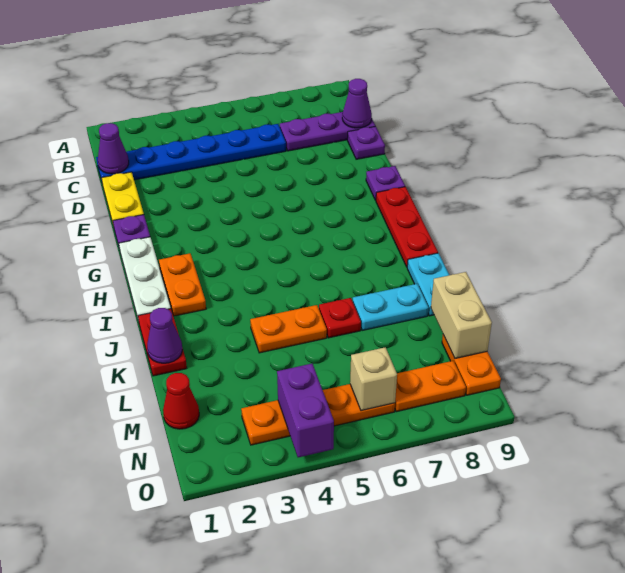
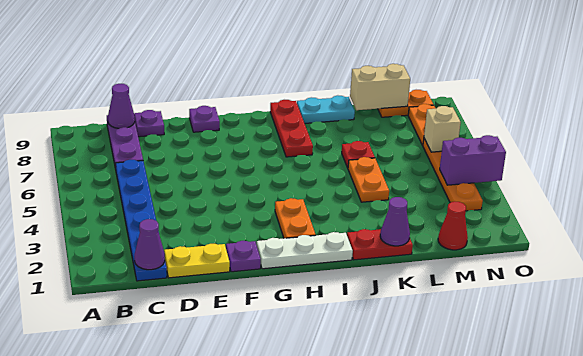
red plate G9:I9 level 1 -> red plate I7:I9 level 1
orange plate H2:I2 level 1 -> orange plate H2:H3 level 1
cyan plate K7:K8 level 1 -> none

